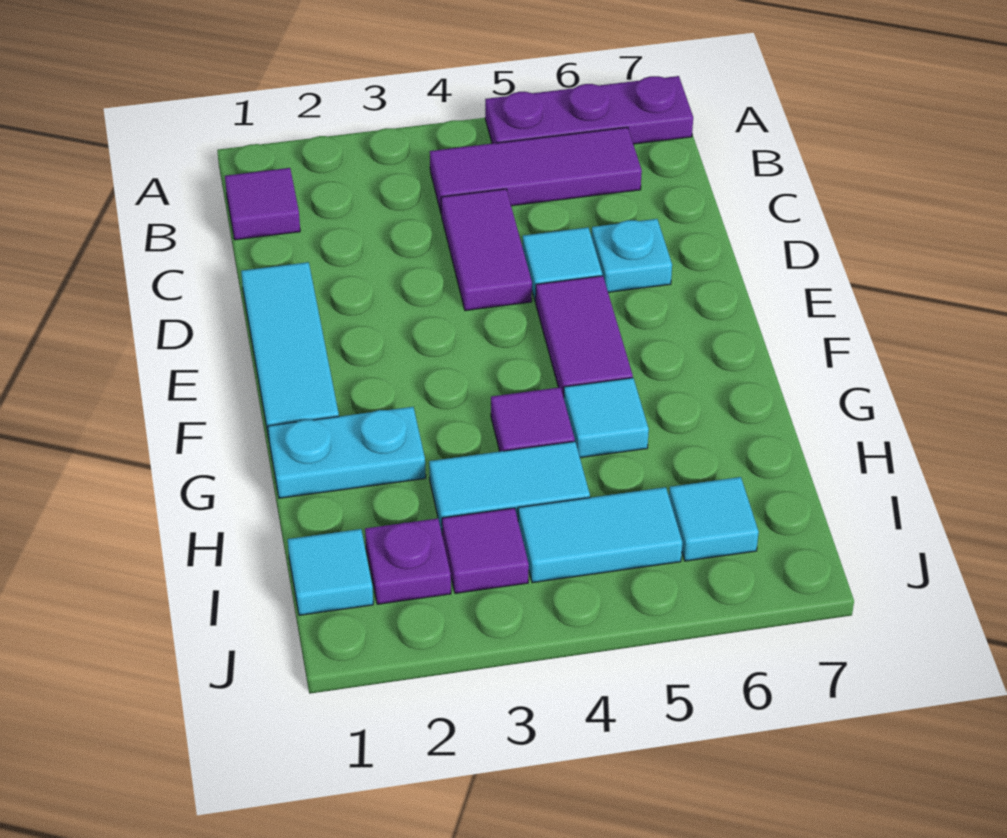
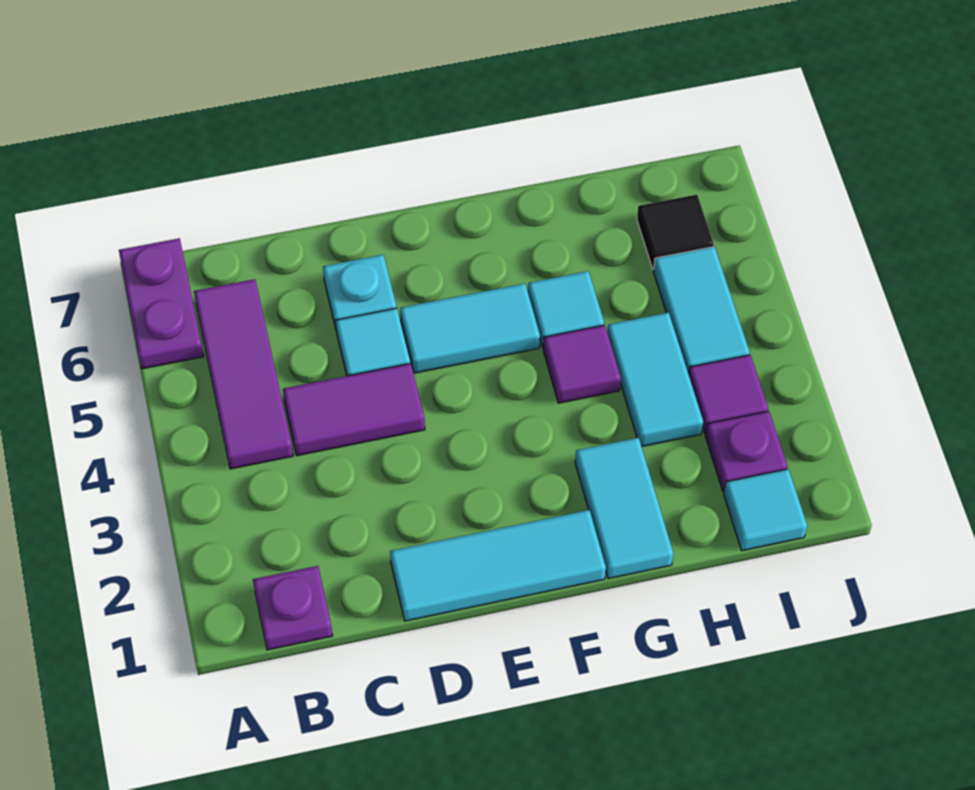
purple plate A5:A7 level 1 -> purple plate A6:A7 level 1
purple tile B1 level 1 -> purple plate B1 level 1
purple tile E5:F5 level 1 -> cyan tile E5:F5 level 1
cyan plate G1:G2 level 1 -> cyan tile G1:G2 level 1
cyan tile I6 level 1 -> black tile I6 level 1

